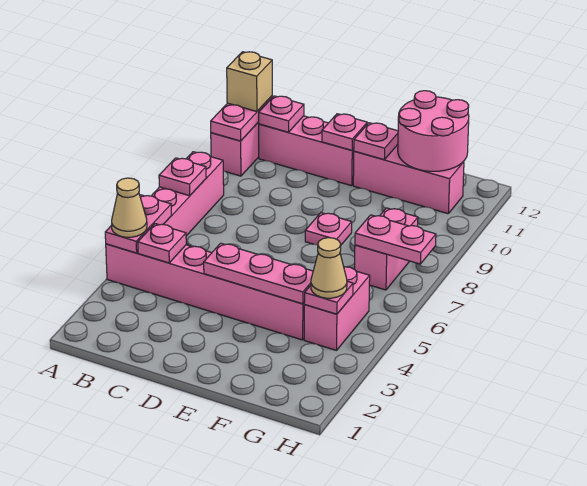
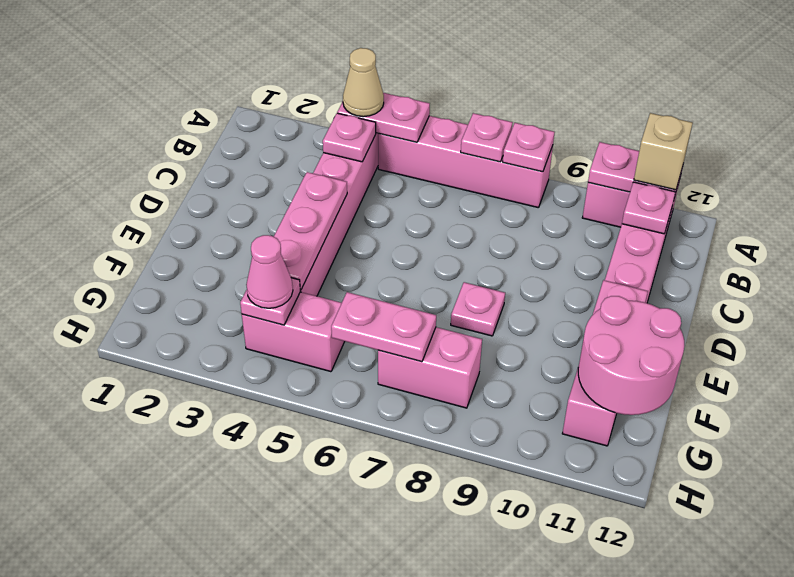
pink plate D11 level 2 -> pink plate A8 level 2
tan cone G4 level 3 -> pink cone G4 level 3
pink plate G7:H7 level 2 -> pink plate G6:G7 level 2

